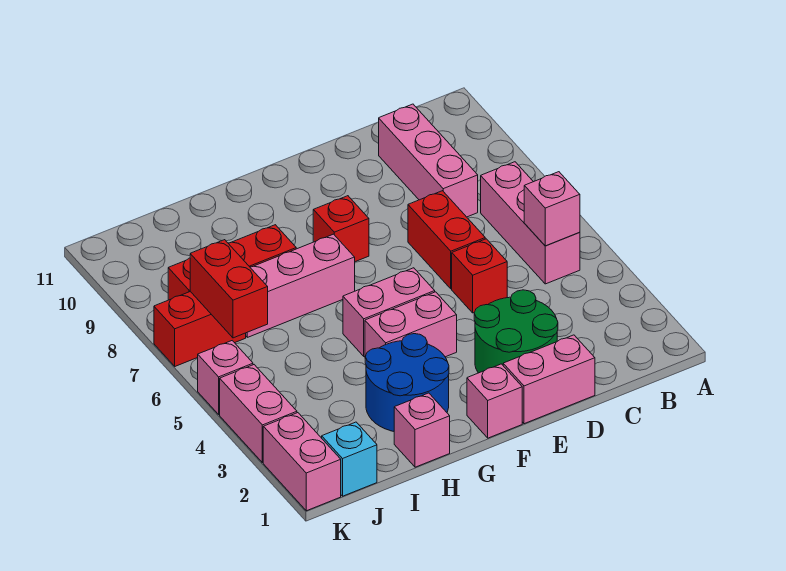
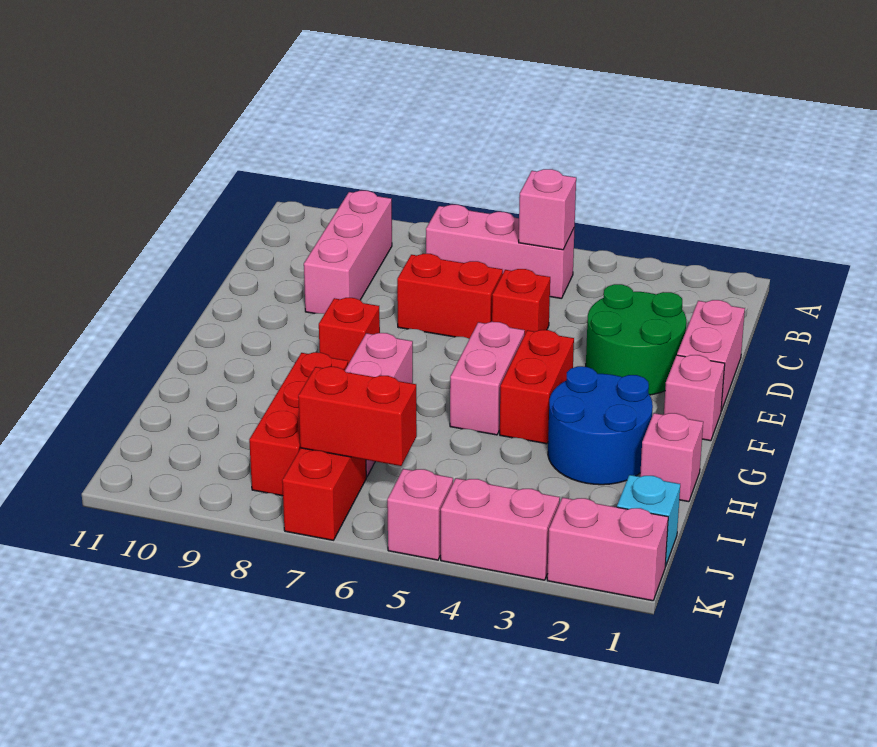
pink brick C8:C10 level 1 -> pink brick B9:D9 level 1
pink brick F4:G4 level 1 -> red brick F4:G4 level 1

